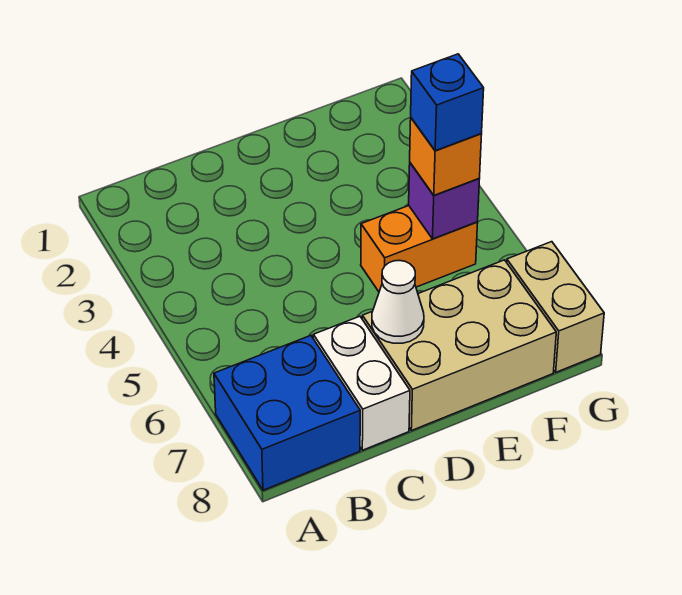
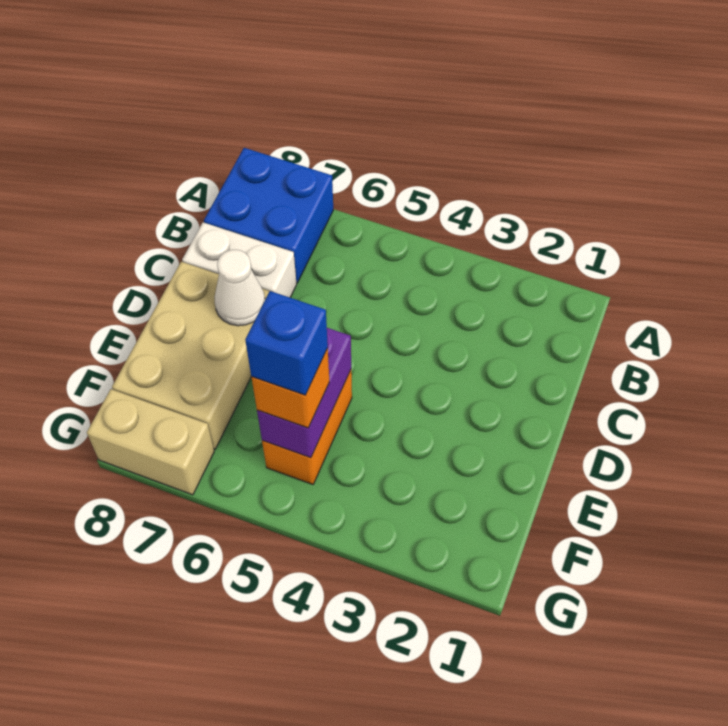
purple brick F5 level 2 -> purple brick E5:F5 level 2

